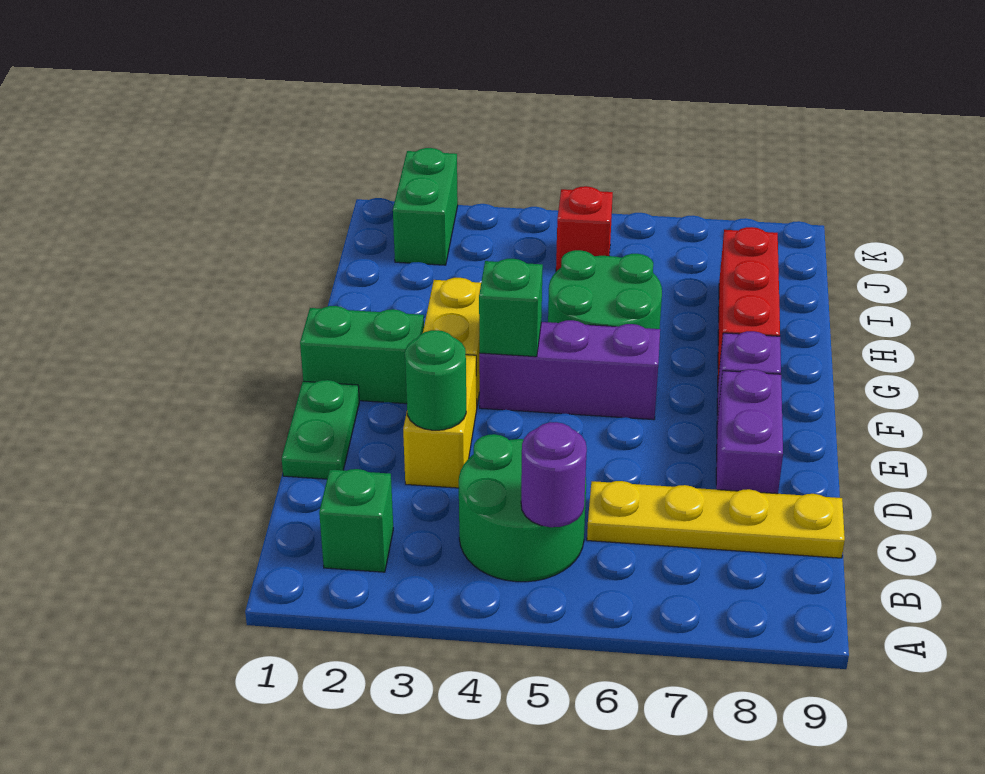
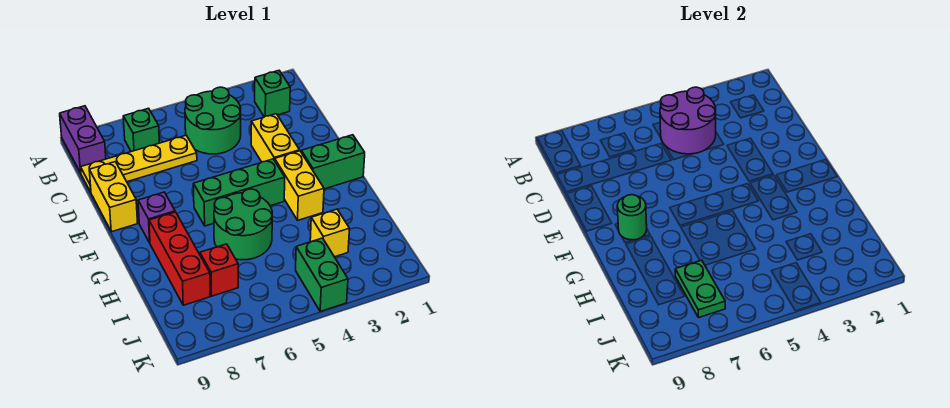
purple round brick B5 level 2 -> purple round brick B4:C5 level 2
green plate D1:E1 level 1 -> green plate I7:J7 level 2
green round brick D3 level 2 -> green round brick F8 level 2
purple brick D8:E8 level 1 -> purple brick A9:B9 level 1
none -> yellow brick D9:E9 level 1
purple brick F4:F6 level 1 -> green brick F4:F6 level 1
green brick F4 level 2 -> green brick B7 level 1
none -> yellow brick I3 level 1
green brick J2:K2 level 1 -> green brick J4:K4 level 1
red brick J5 level 1 -> red brick I7 level 1

